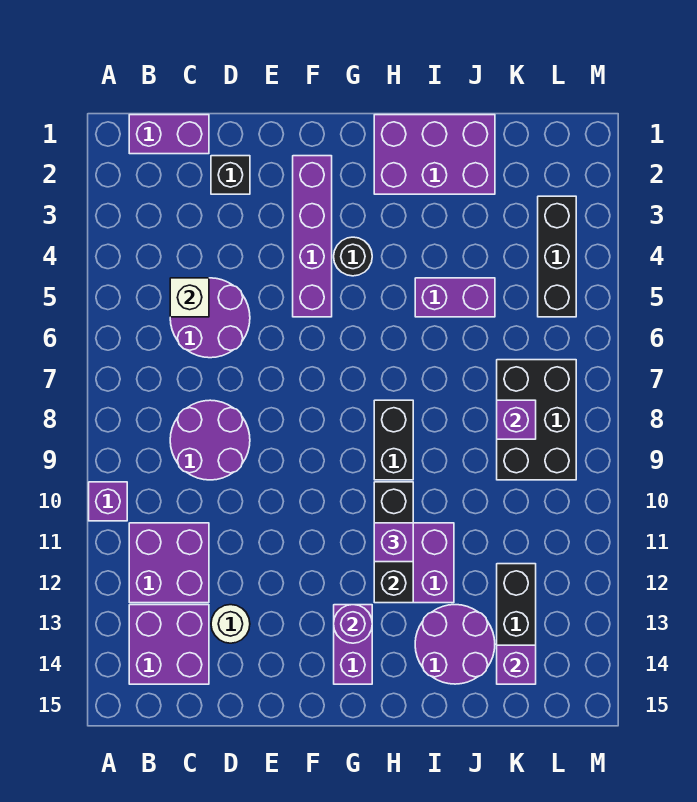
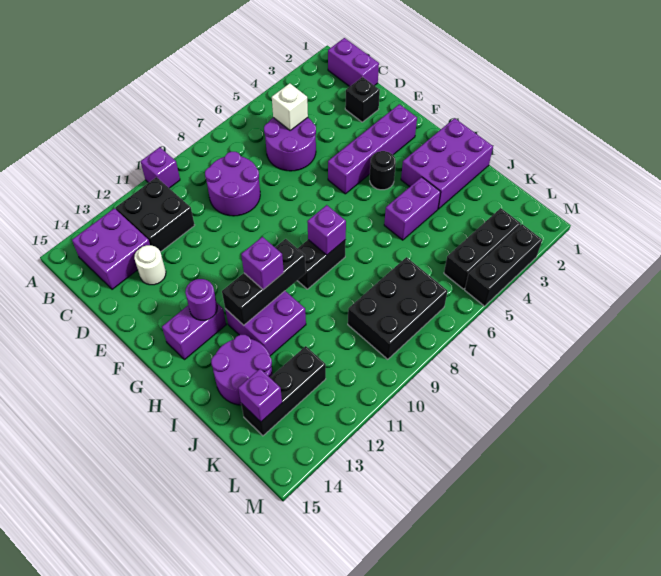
purple brick B11:C12 level 1 -> black brick B11:C12 level 1
purple brick H1:J2 level 1 -> purple brick H1:I3 level 1
purple brick I5:J5 level 1 -> purple brick I4:I5 level 1
purple brick K8 level 2 -> purple brick H8 level 2
none -> black brick M3:M5 level 1

